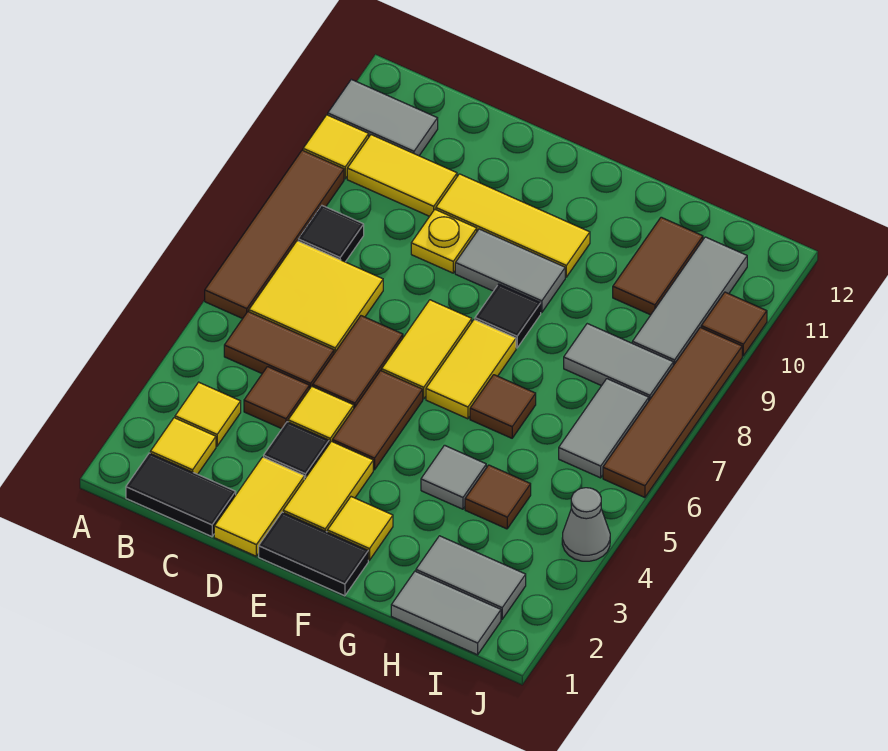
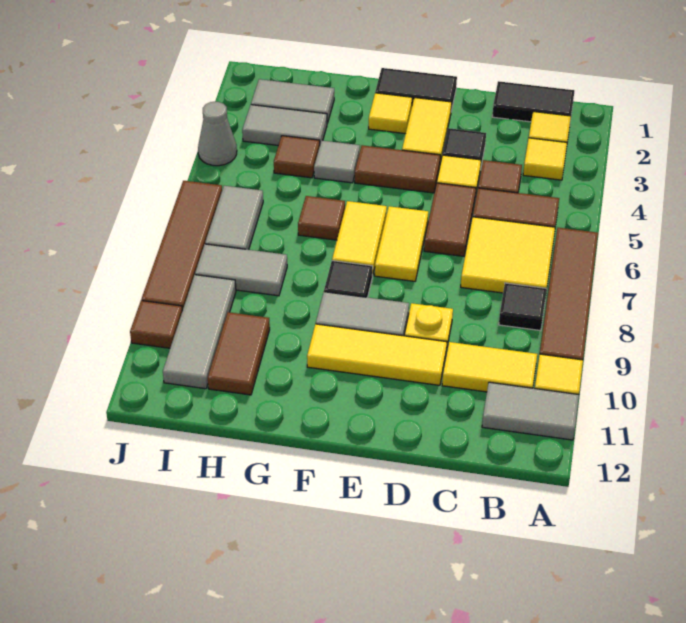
yellow tile D1:D2 level 1 -> none
brown tile E4:E5 level 1 -> brown tile E4:F4 level 1
grey tile H1:I1 level 1 -> grey tile H3:I3 level 1

